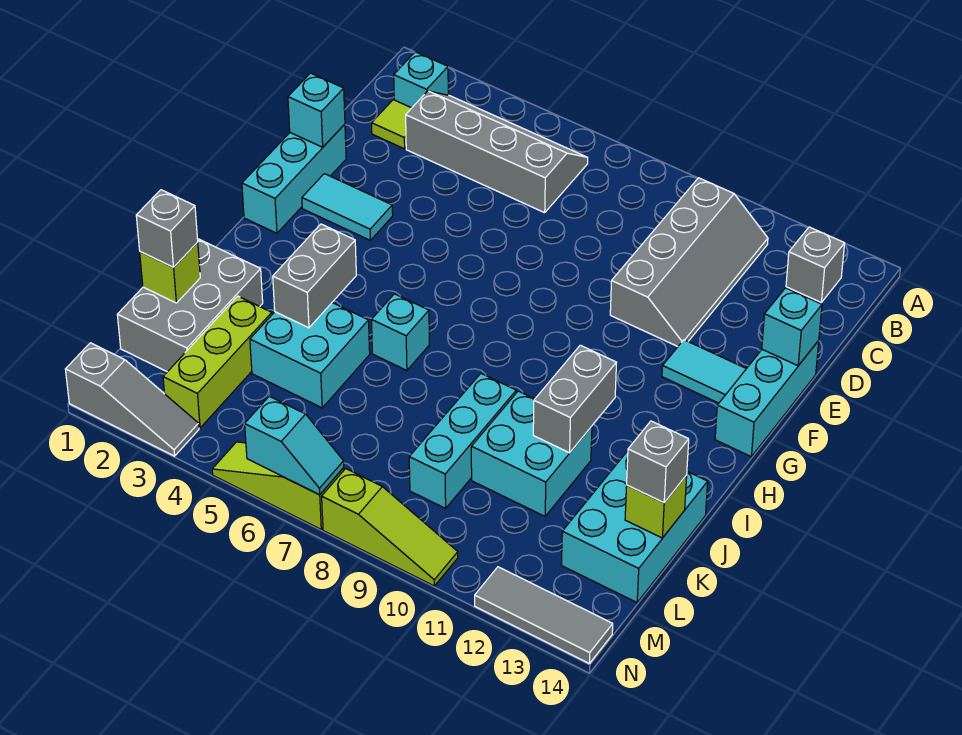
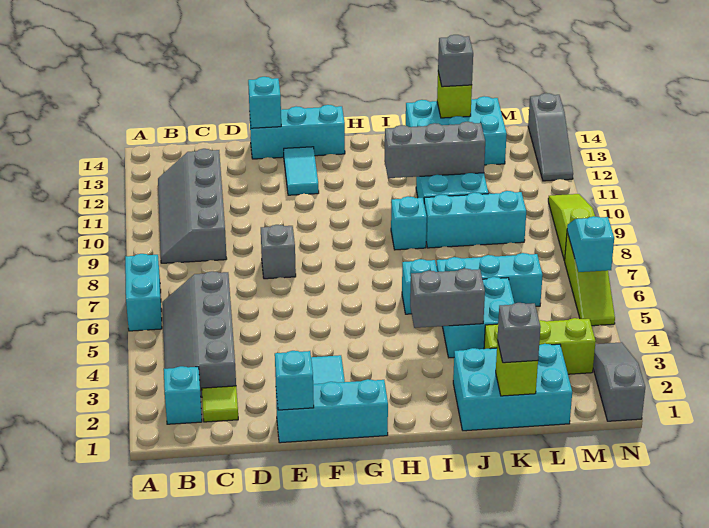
none -> cyan brick A6:A7 level 1
grey slope B10:E11 level 1 top 10 -> grey slope B9:C12 level 1 top C
grey brick B13 level 1 -> grey brick E8 level 1
none -> cyan brick I9 level 1
grey brick I11:J11 level 2 -> grey brick I11:K11 level 2
grey brick J1:L2 level 1 -> cyan brick J1:L2 level 1
none -> cyan brick J6:L6 level 1
grey tile N12:N14 level 1 -> grey slope N12:N14 level 1 top 14

